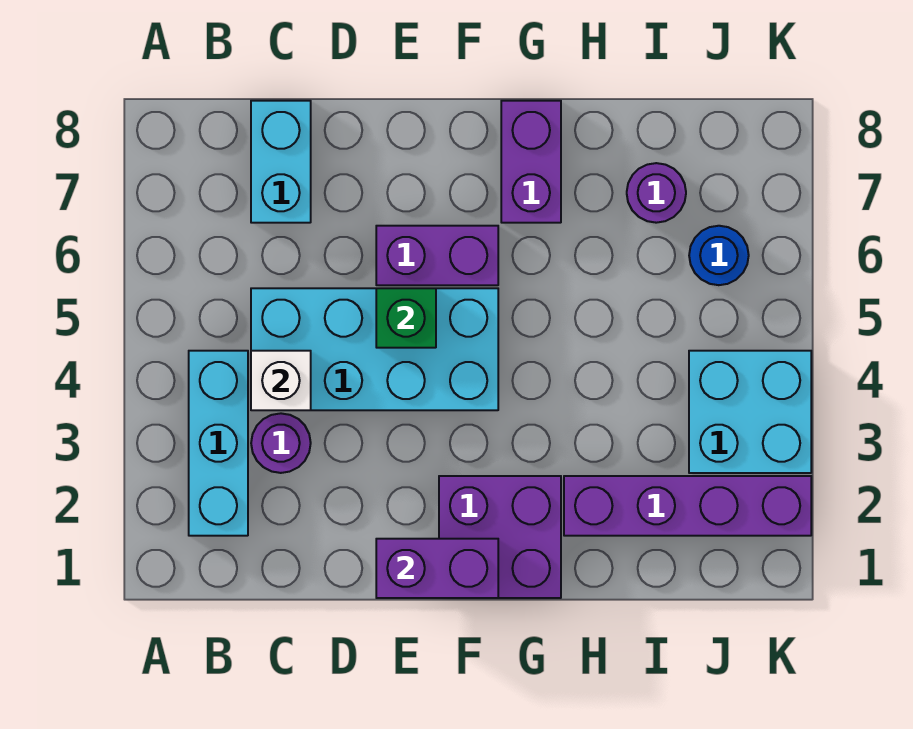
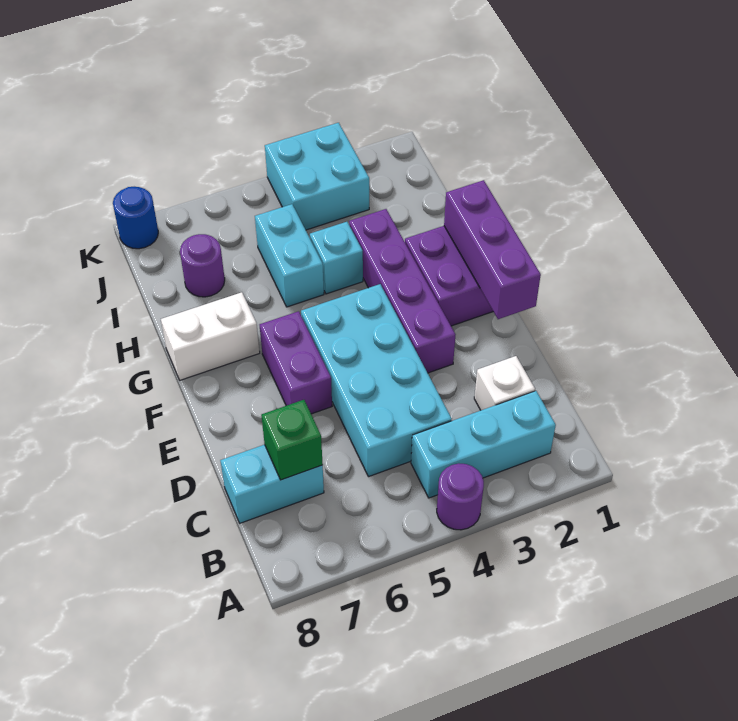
purple round brick C3 level 1 -> purple round brick A4 level 1
white brick C4 level 2 -> white brick C2 level 1
purple brick E1:F1 level 2 -> purple brick E1:G1 level 2
green brick E5 level 2 -> green brick C7 level 2
purple brick G7:G8 level 1 -> white brick G7:G8 level 1
purple brick H2:K2 level 1 -> purple brick E3:H3 level 1
none -> cyan brick H4 level 1
none -> cyan brick H5:I5 level 1
blue round brick J6 level 1 -> blue round brick K8 level 1

